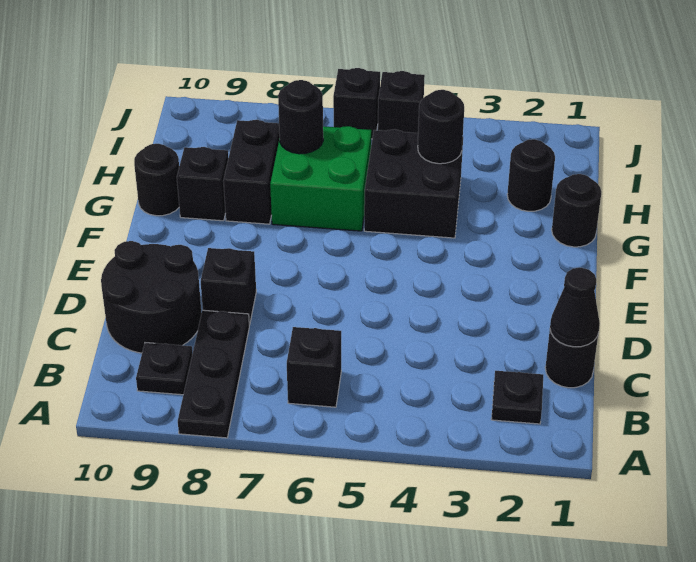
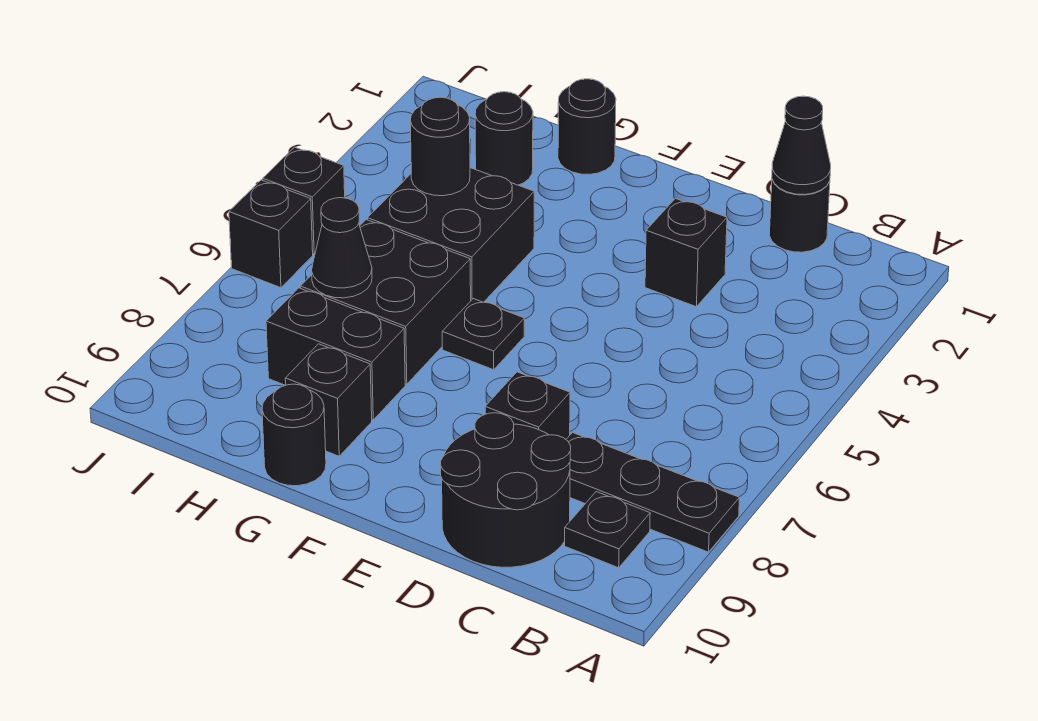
black plate B2 level 1 -> black plate F6 level 1
black brick B6 level 1 -> black brick D3 level 1
green brick G6:H7 level 1 -> black brick G6:H7 level 1
black round brick H7 level 2 -> black cone H7 level 2

